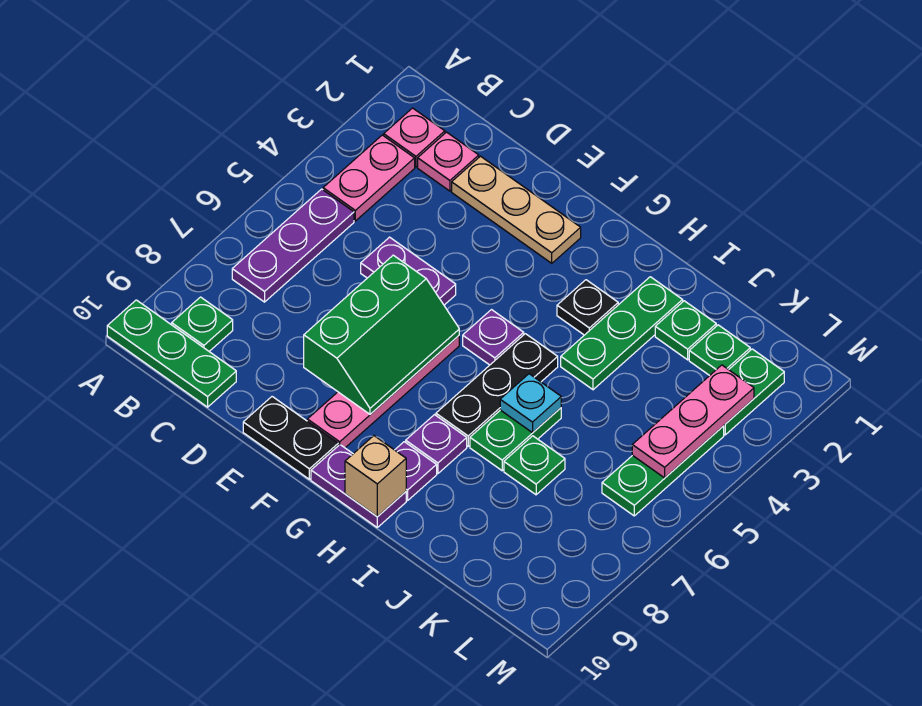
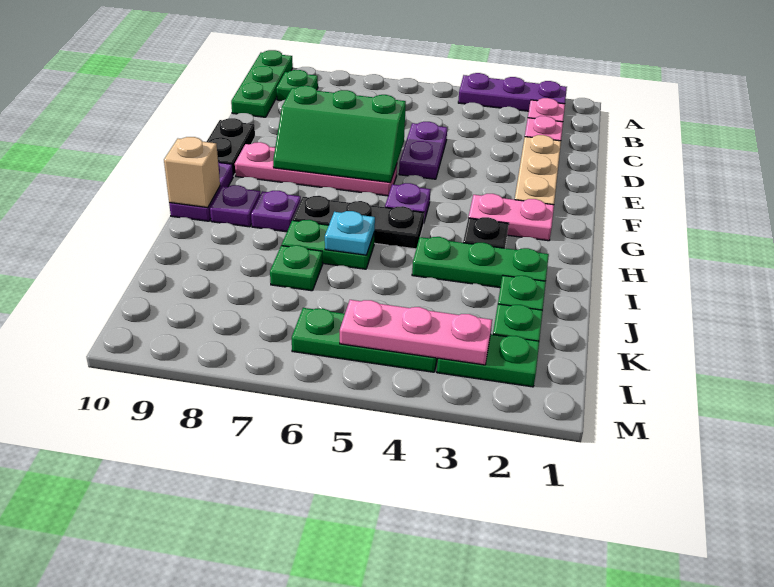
pink plate B3:B4 level 1 -> pink plate G2:G3 level 1
purple plate B5:B7 level 1 -> purple plate A2:A4 level 1

